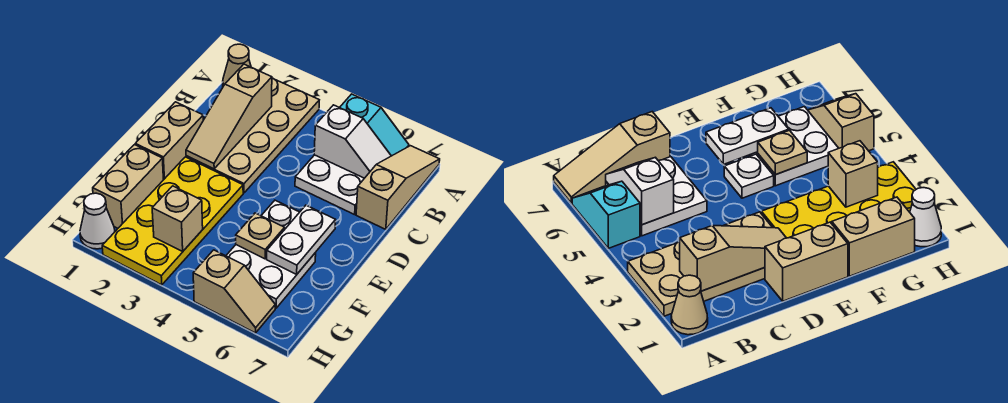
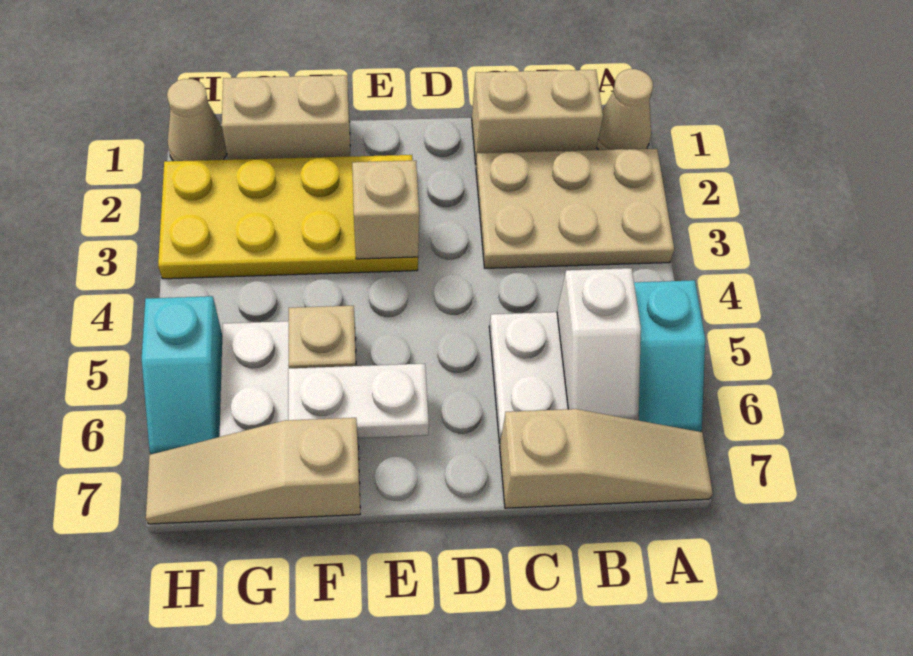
tan plate A2:D3 level 1 -> tan plate A2:C3 level 1
tan slope B2:D2 level 2 top B -> tan slope F7:H7 level 1 top F
tan brick D1:E1 level 1 -> tan brick B1:C1 level 1
white plate E5 level 1 -> none
tan brick G3 level 2 -> tan brick E3 level 2
white cone H1 level 1 -> tan cone H1 level 1
tan slope H5:H6 level 1 top 5 -> cyan slope H5:H6 level 1 top 5

